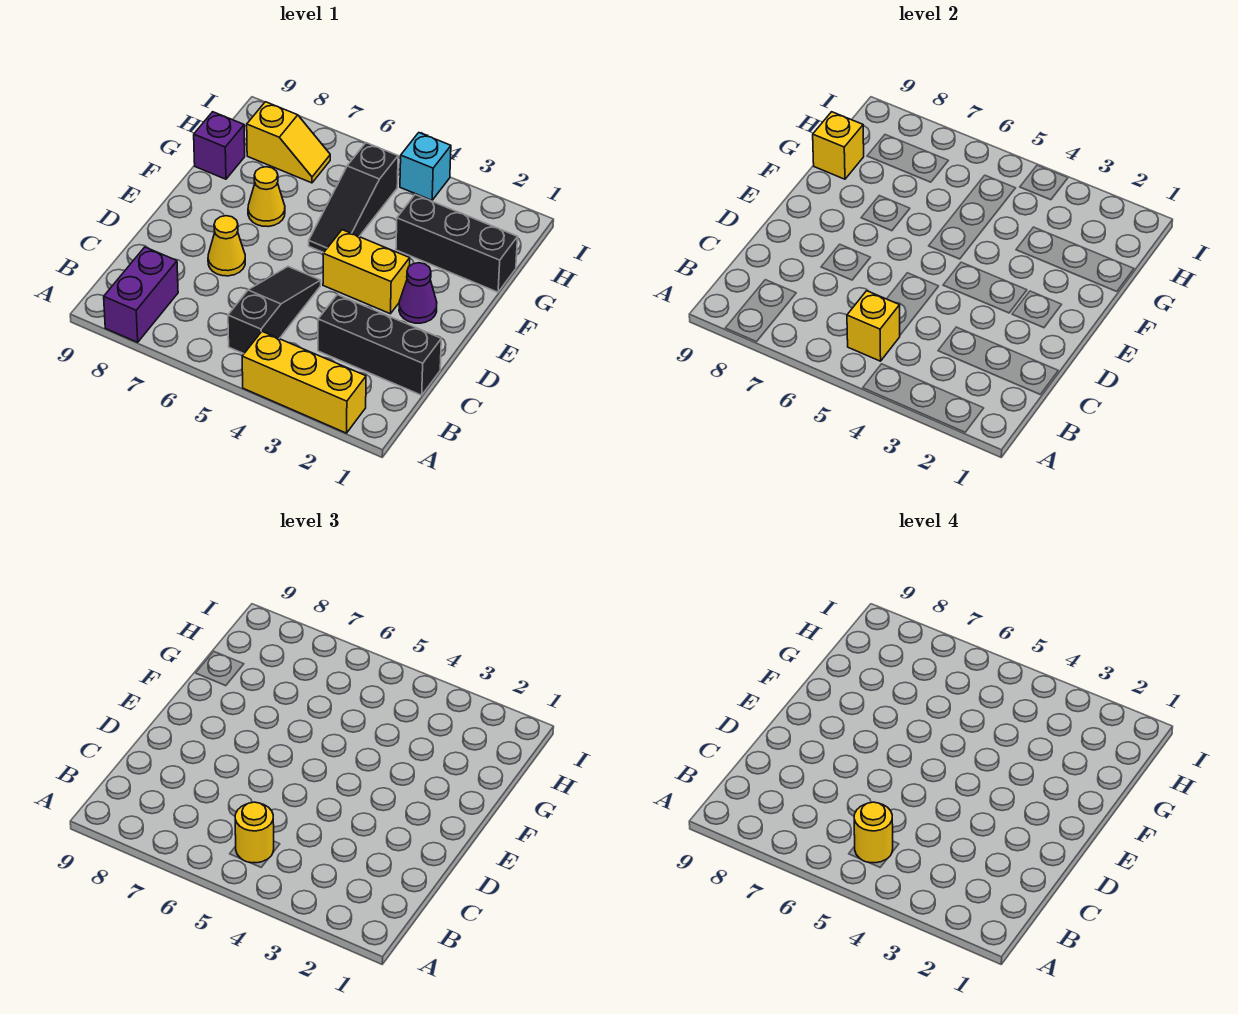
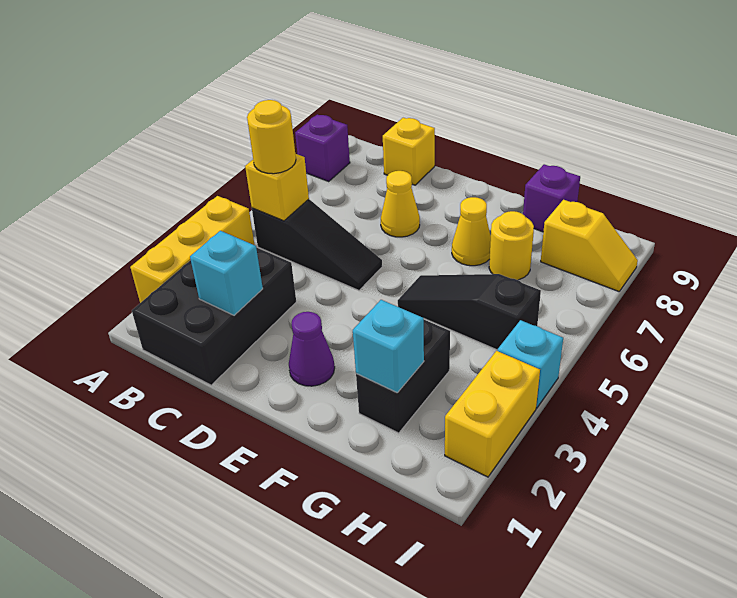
purple brick A8:B8 level 1 -> purple brick A8 level 1
yellow round brick B5 level 4 -> yellow round brick G7 level 1
black brick C1:C3 level 1 -> black brick B1:C3 level 1
none -> cyan brick C2 level 2
yellow brick E3:E4 level 1 -> yellow brick I2:I3 level 1
black brick G1:G3 level 1 -> black brick G2:G3 level 1
none -> cyan brick G2 level 2
yellow brick G9 level 2 -> yellow brick C9 level 1
yellow slope H7:H8 level 1 top 8 -> yellow slope H8:I8 level 1 top H

